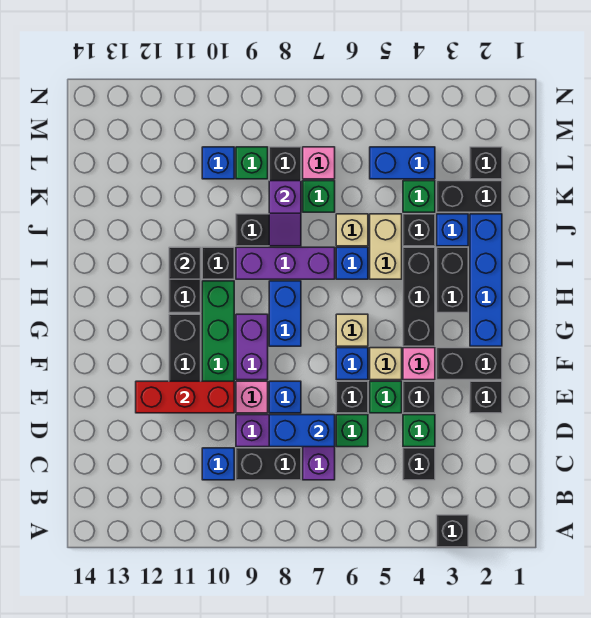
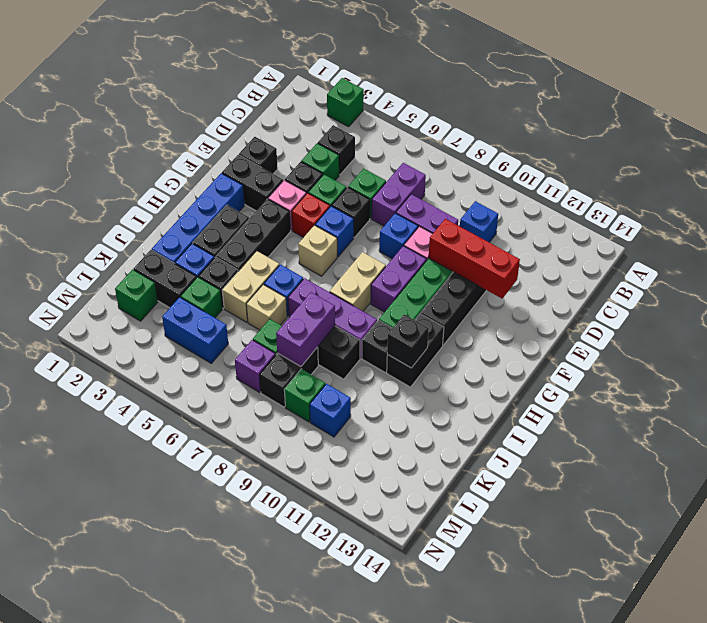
black brick A3 level 1 -> green brick A3 level 1
black brick C8:C9 level 1 -> none
blue brick D7:D8 level 2 -> none
tan brick F5 level 1 -> red brick F5 level 1
blue brick G8:H8 level 1 -> tan brick G8:H8 level 1
purple slope J8:K8 level 2 top K -> purple brick J8:K8 level 2
black brick L2 level 1 -> green brick L2 level 1
pink brick L7 level 1 -> purple brick L7 level 1

